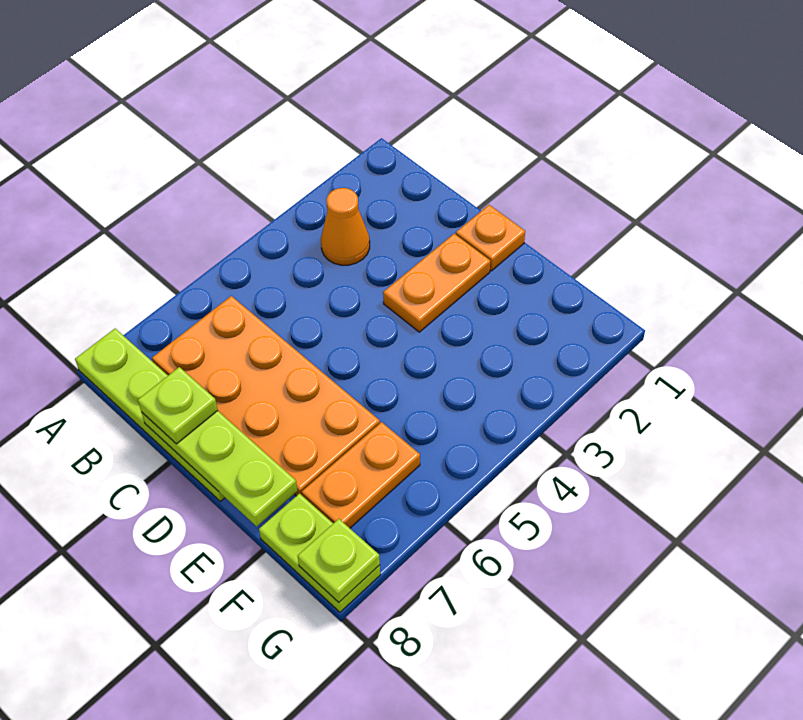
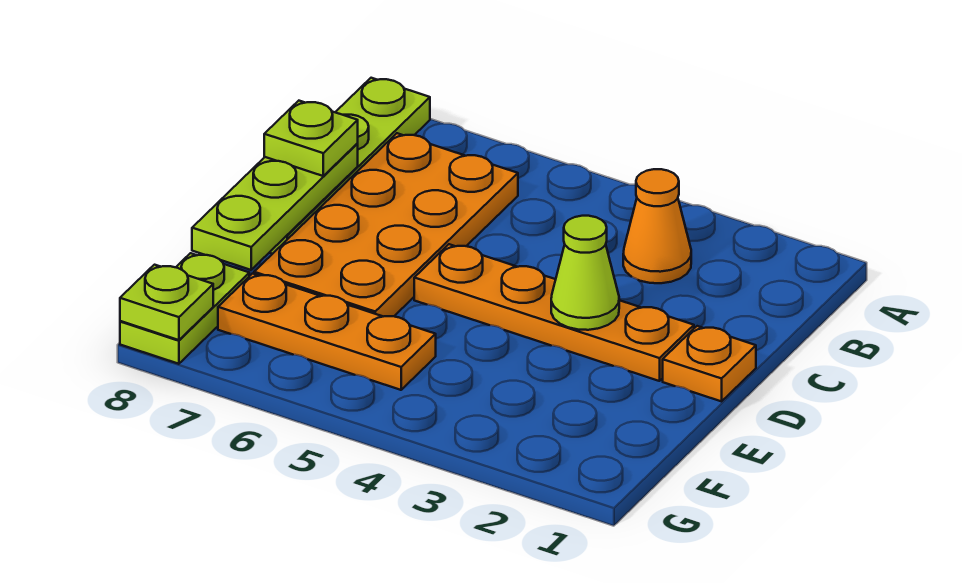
orange plate D2:D3 level 1 -> orange plate D2:D5 level 1
none -> lime cone D3 level 2
orange plate F6:F7 level 1 -> orange plate F5:F7 level 1

